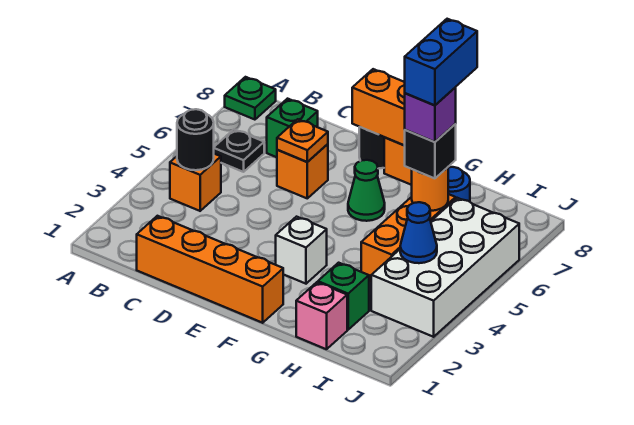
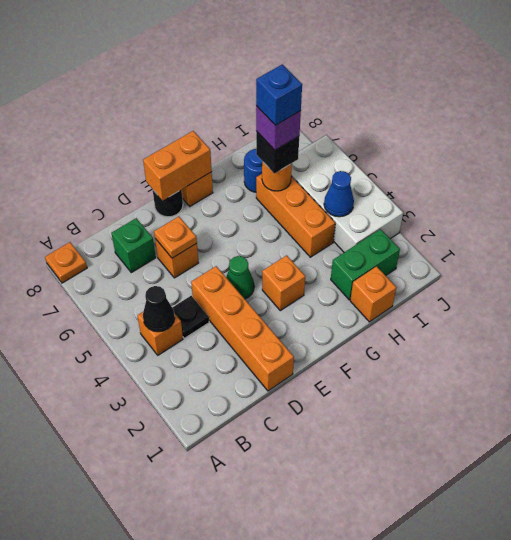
green plate A8 level 1 -> orange plate A8 level 1
black round brick B4 level 2 -> black cone B4 level 2
black plate B6 level 1 -> black plate C4 level 1
orange brick C1:F1 level 1 -> orange brick D1:D4 level 1
white brick F3 level 1 -> orange brick F3 level 1
green cone F6 level 1 -> green cone E4 level 1
pink brick H1 level 1 -> orange brick H1 level 1
green brick H2 level 1 -> green brick H2:I2 level 1
blue brick H6:H7 level 5 -> blue brick H6 level 5

